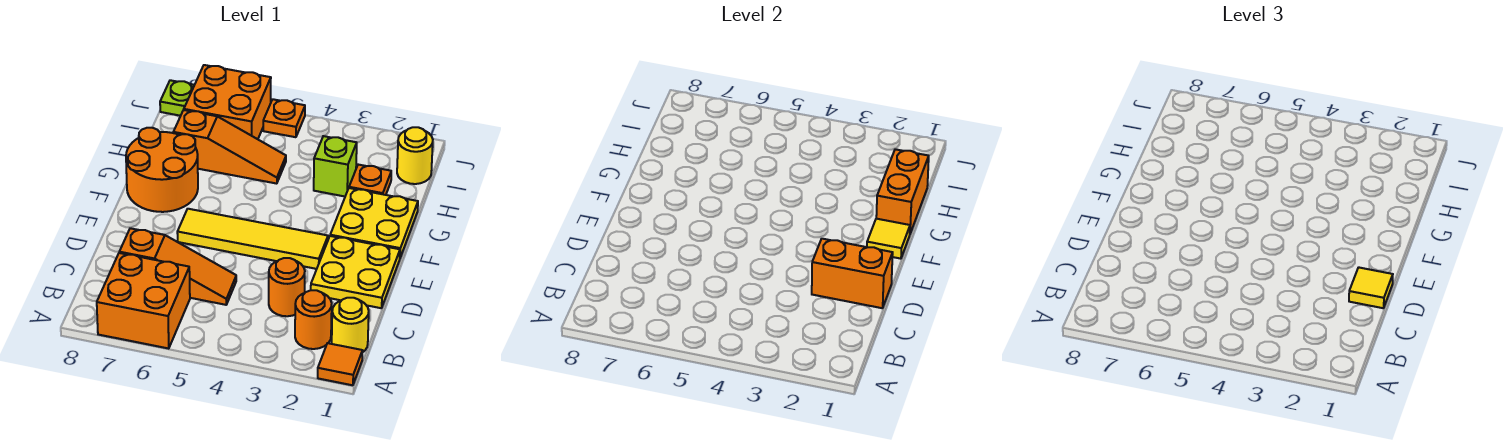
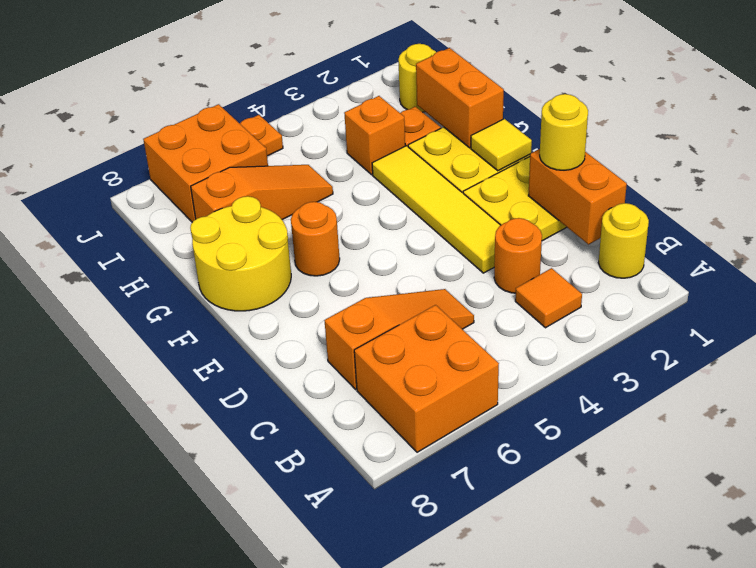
orange tile A1 level 1 -> orange tile B3 level 1
orange round brick B2 level 1 -> orange round brick F6 level 1
orange brick D1:D2 level 2 -> orange brick C1:D1 level 2
yellow tile D1 level 3 -> yellow round brick D1 level 3
yellow tile E3:E6 level 1 -> yellow tile D3:G3 level 1
orange round brick F7:G8 level 1 -> yellow round brick F7:G8 level 1
lime brick H3 level 1 -> orange brick H3 level 1
lime plate J8 level 1 -> none

